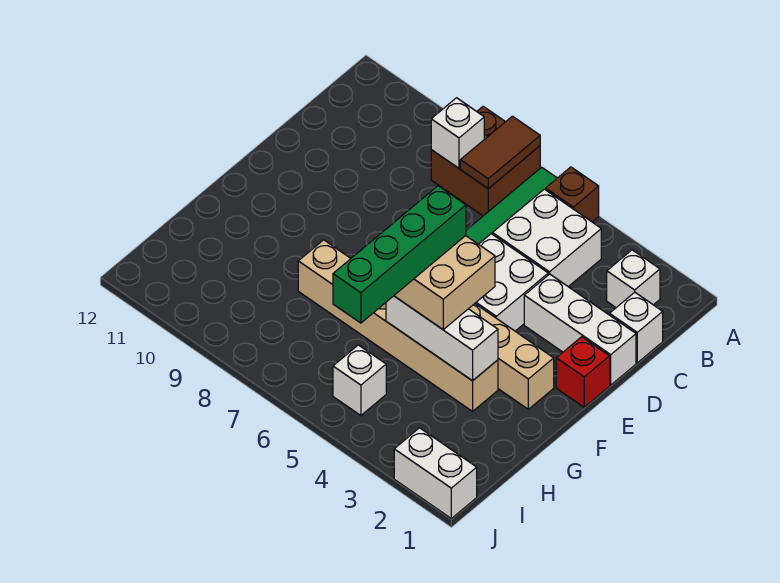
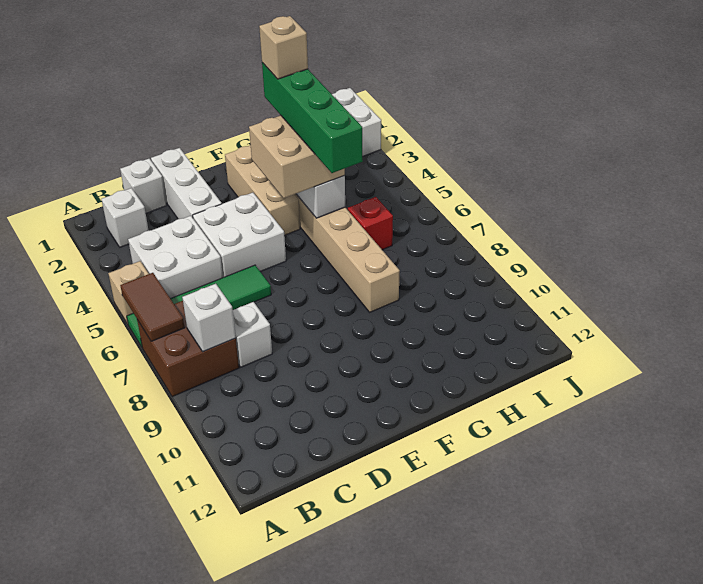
brown brick A5 level 1 -> tan brick A5 level 1
brown tile A7:B7 level 2 -> brown tile A6:A7 level 2
red brick E1 level 1 -> red brick H6 level 1
green brick F5:I5 level 4 -> green brick G3:G6 level 4
none -> tan brick G3 level 5
white brick I5 level 1 -> white brick C8 level 1

